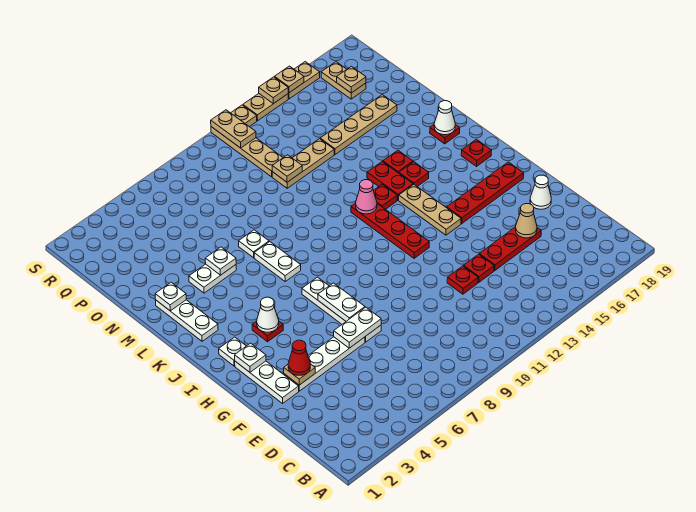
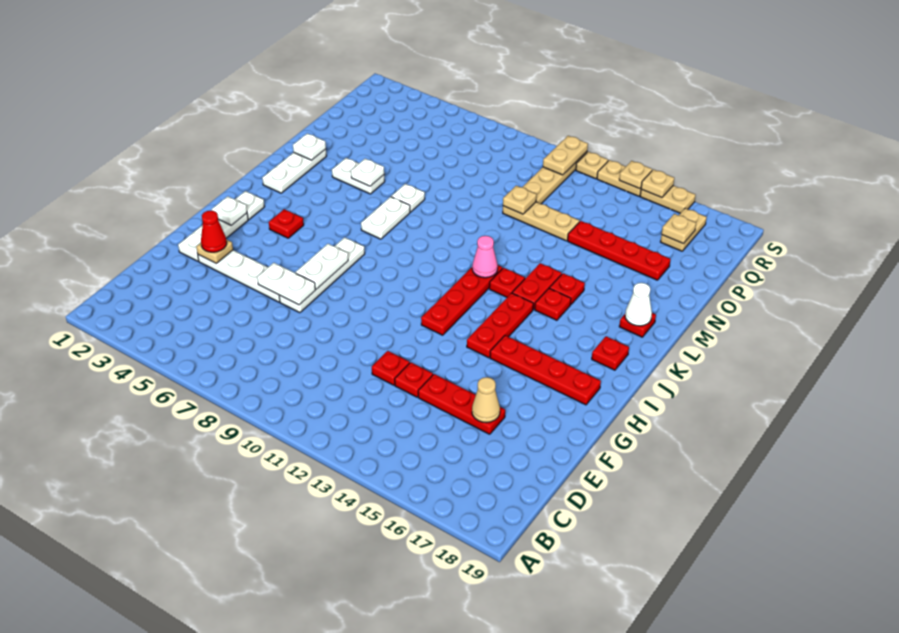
white cone F18 level 1 -> none
tan plate H14:J14 level 1 -> red plate H14:J14 level 1
white cone I4 level 2 -> none
tan plate O14:O17 level 1 -> red plate O14:O17 level 1

